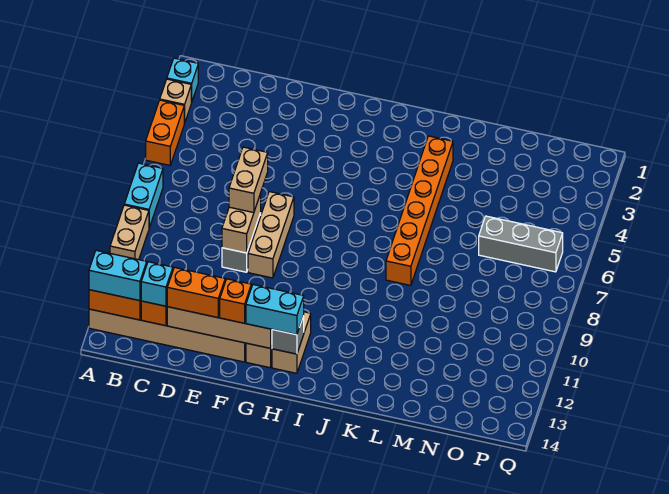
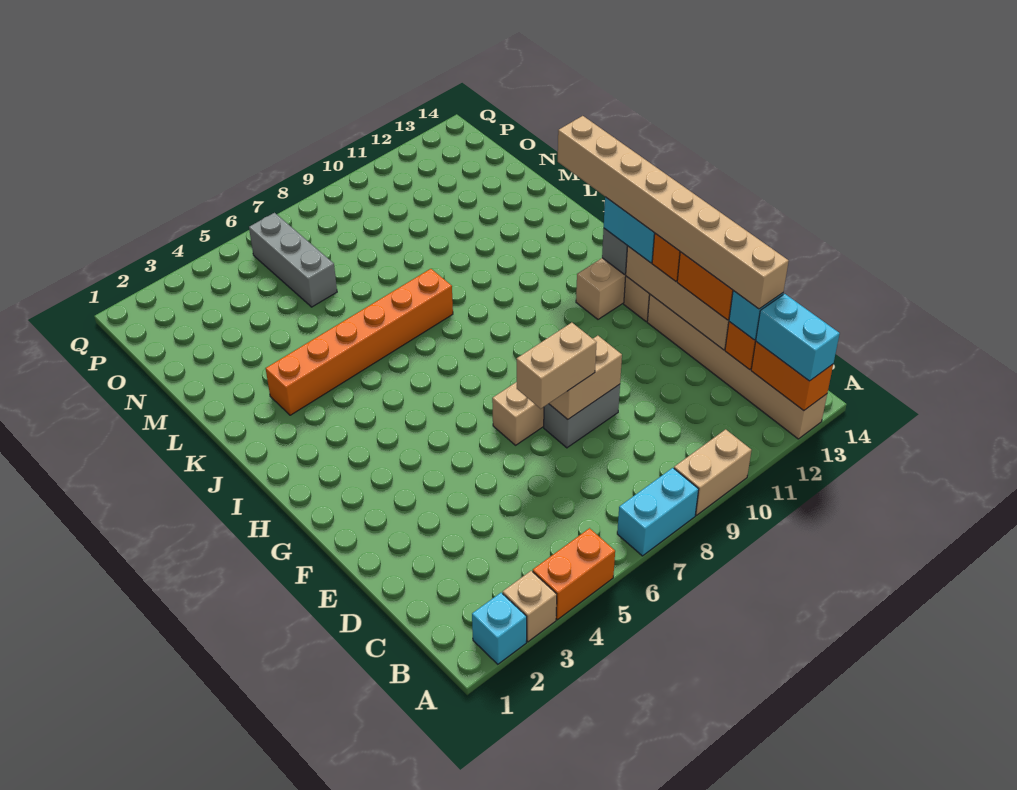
none -> tan brick C13:J13 level 4

